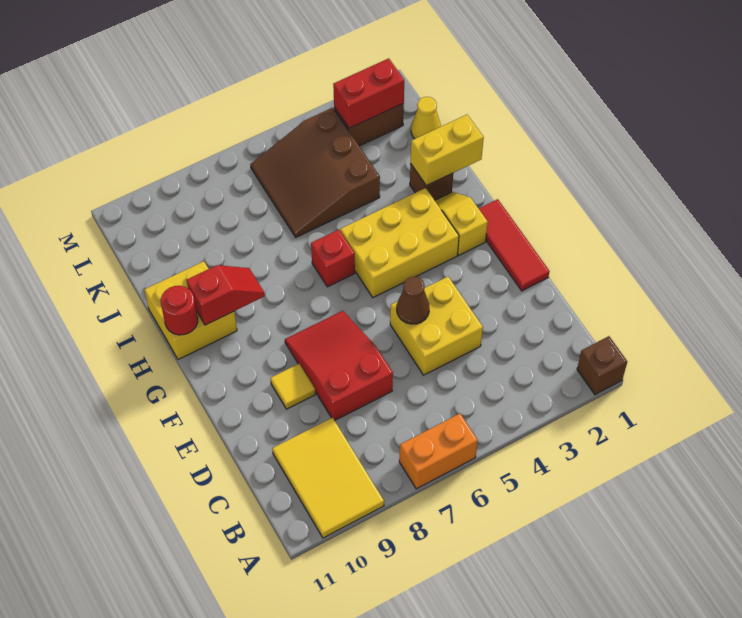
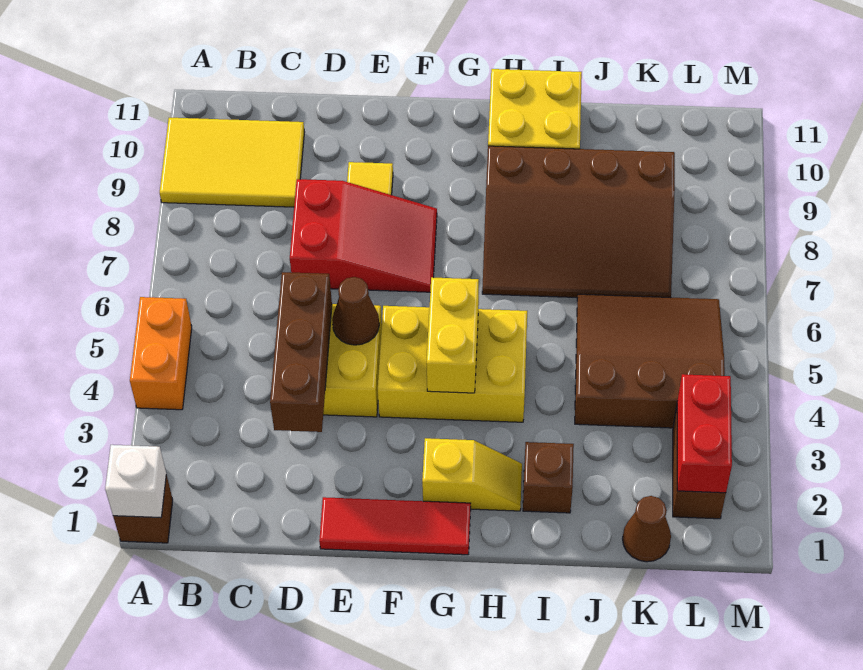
none -> white brick A1 level 2
orange brick A6:A7 level 1 -> orange brick A4:A5 level 1
none -> brown brick D3:D5 level 2
yellow brick G3:H5 level 1 -> yellow brick F4:H5 level 1
red brick H6 level 1 -> none
none -> brown slope H7:K9 level 1 top 9
red slope H9:H10 level 2 top 10 -> none
red round brick H11 level 2 -> none
yellow brick I1:I2 level 2 -> yellow brick G4:G5 level 2
yellow cone K1 level 1 -> brown cone K1 level 1

